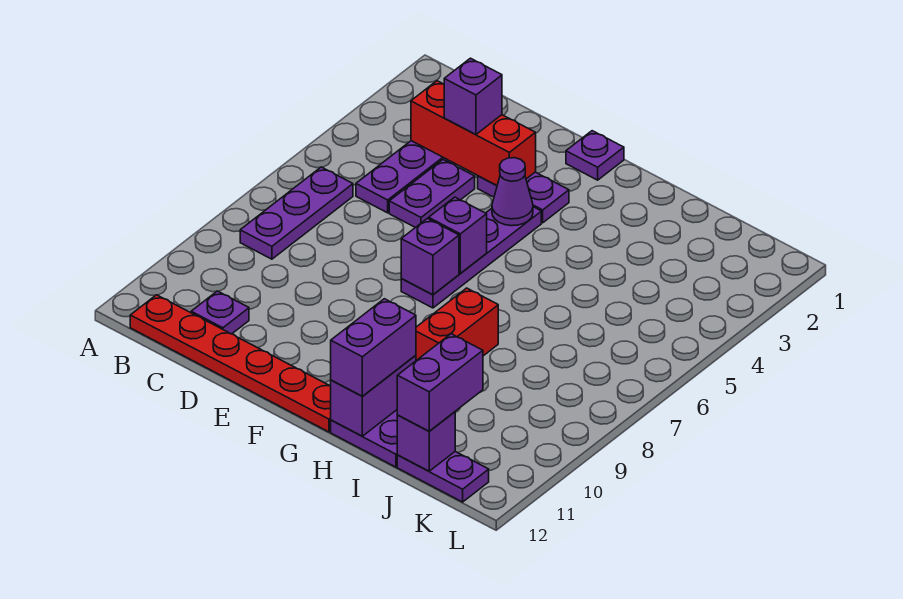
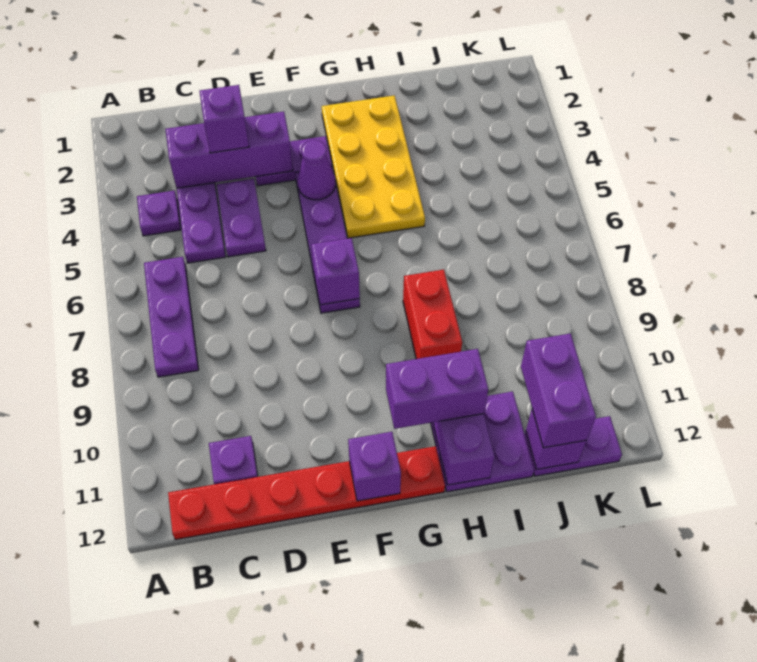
red brick C3:E3 level 2 -> purple brick C3:E3 level 2
purple plate F1 level 1 -> purple plate B4 level 1
purple brick F6 level 2 -> purple brick F12 level 2
none -> yellow plate G2:H5 level 1
purple brick H11:H12 level 3 -> purple brick G11:H11 level 3

